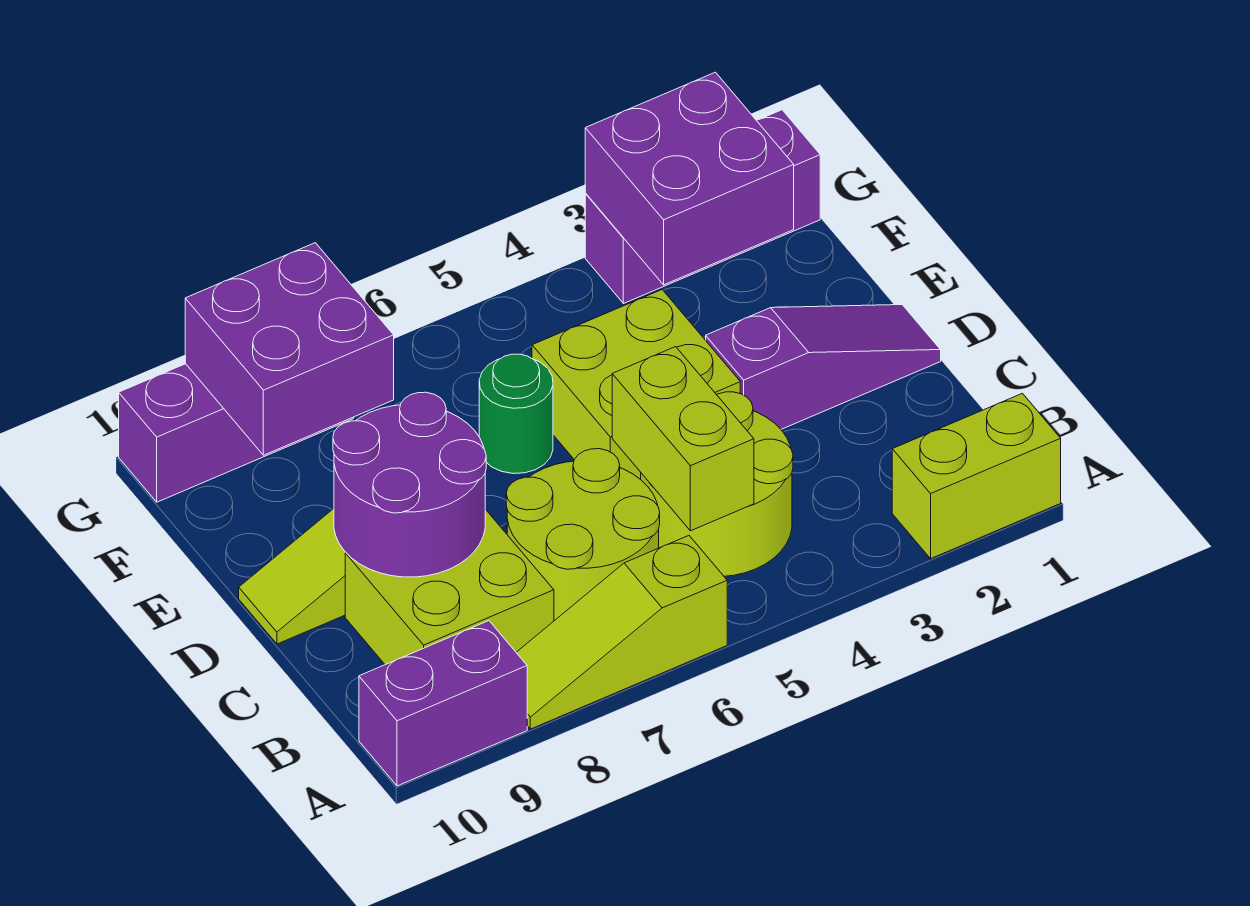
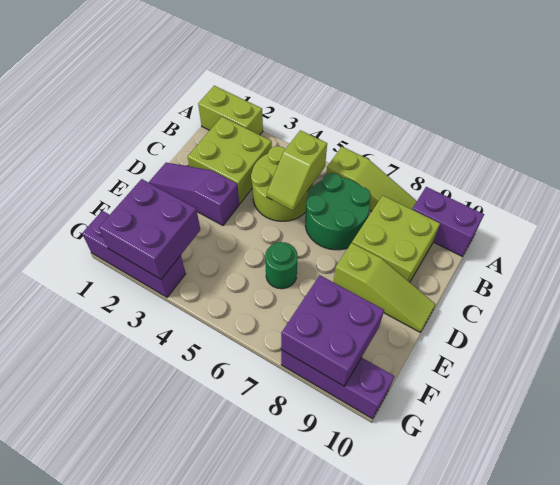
lime brick B5:C5 level 2 -> lime slope B5:C5 level 2 top B
lime round brick B6:C7 level 1 -> green round brick B6:C7 level 1
purple round brick C8:D9 level 2 -> none
lime brick D4:E5 level 1 -> lime brick B2:C3 level 1

